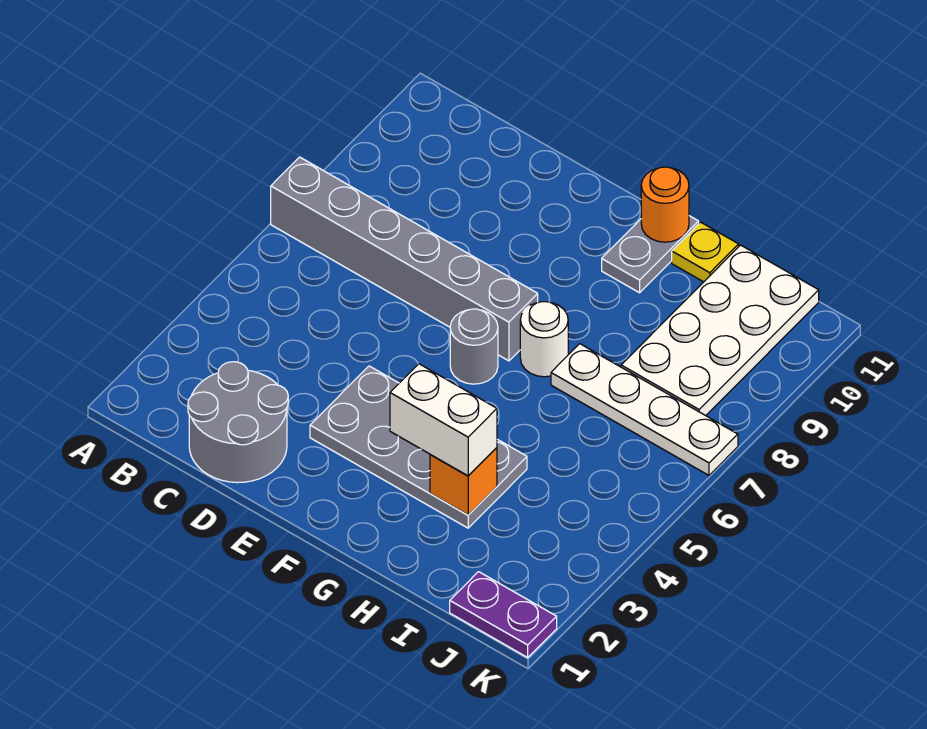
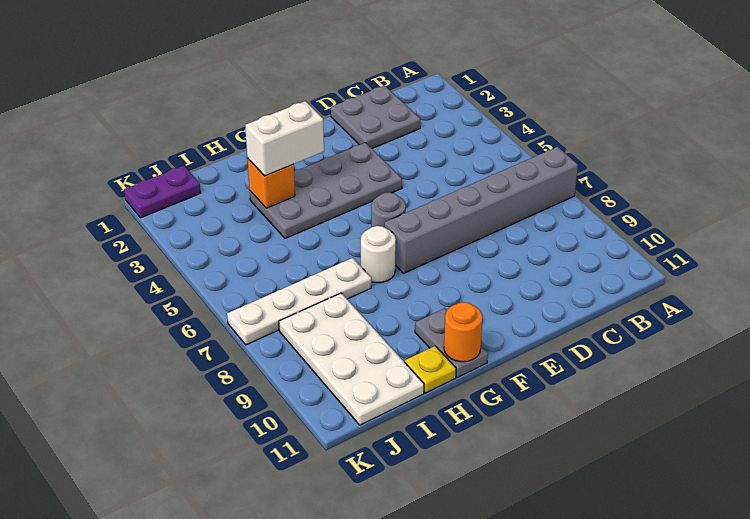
grey round brick C1:D2 level 1 -> grey plate C1:D2 level 1

